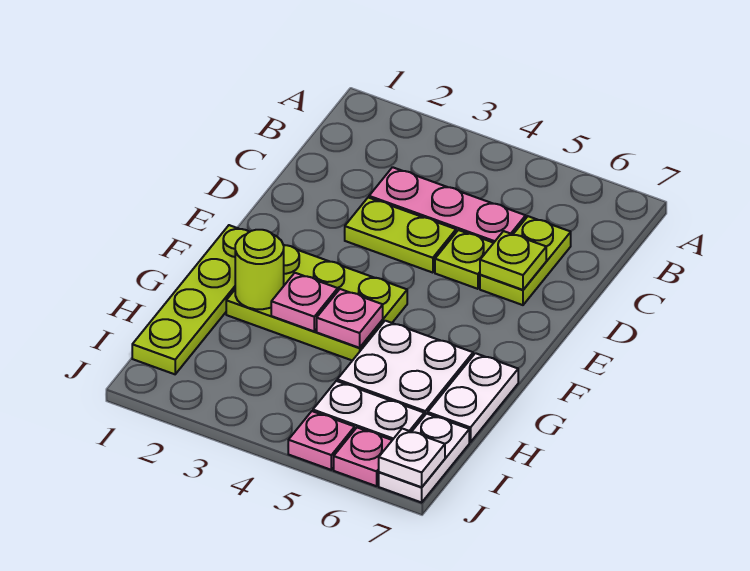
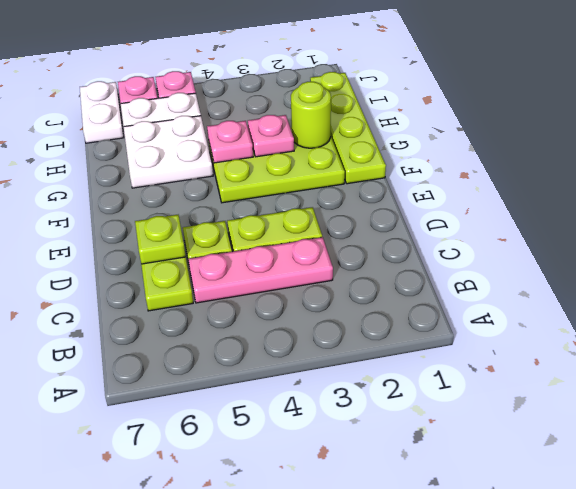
white plate G7:H7 level 1 -> none
white plate J7 level 2 -> none

